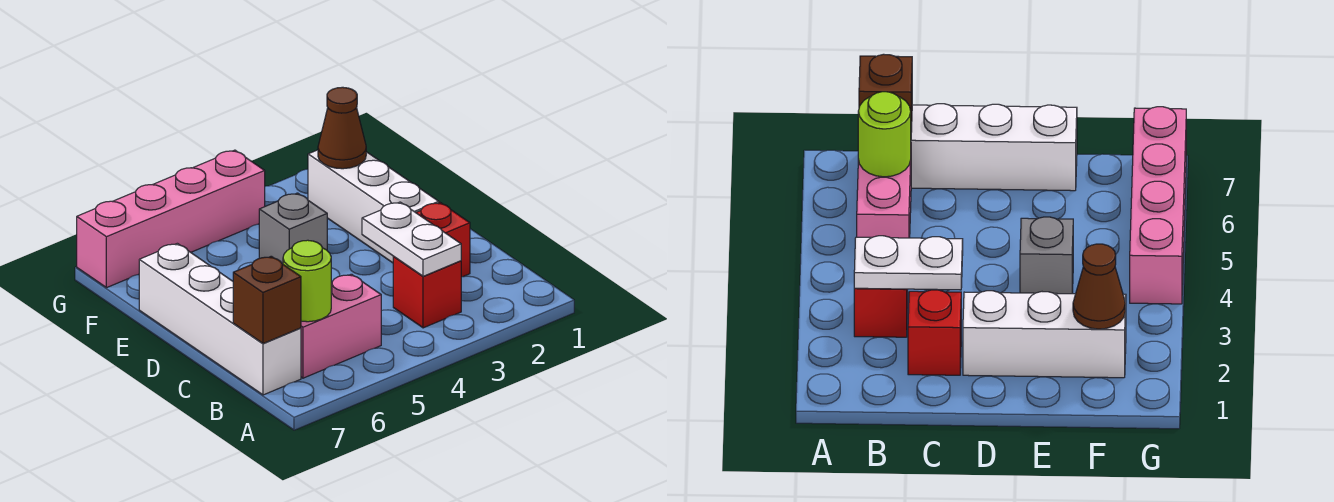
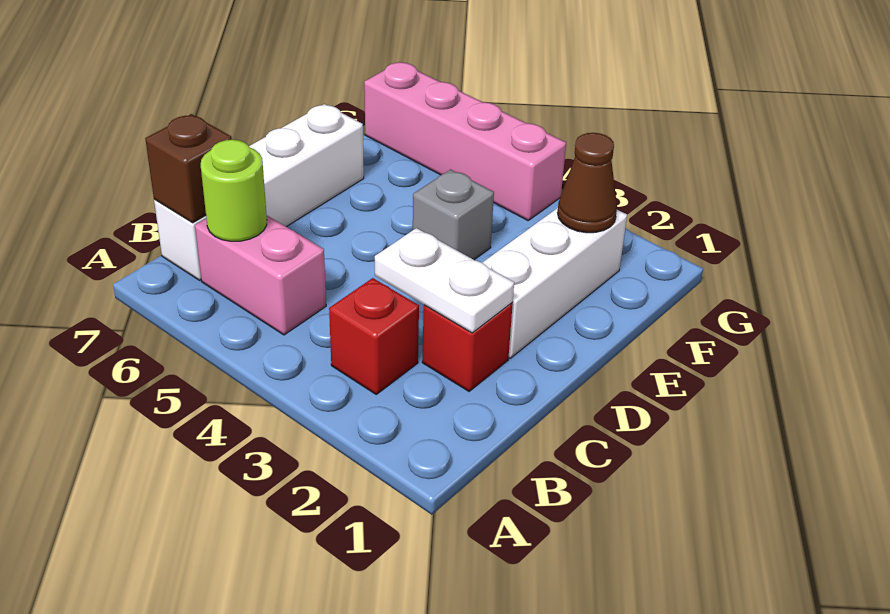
white plate B3:C3 level 2 -> white plate C2:C3 level 2

